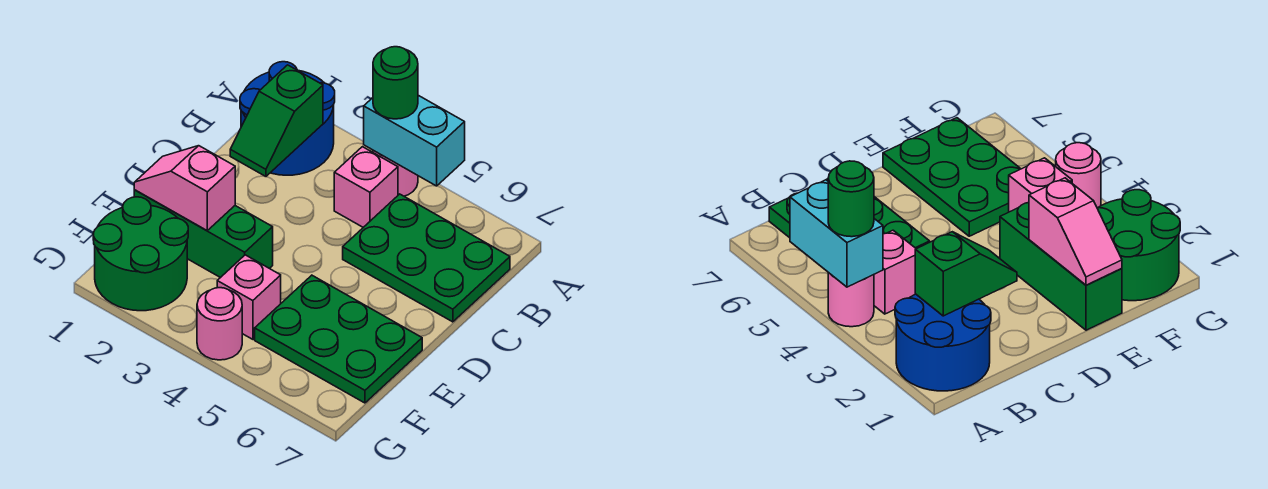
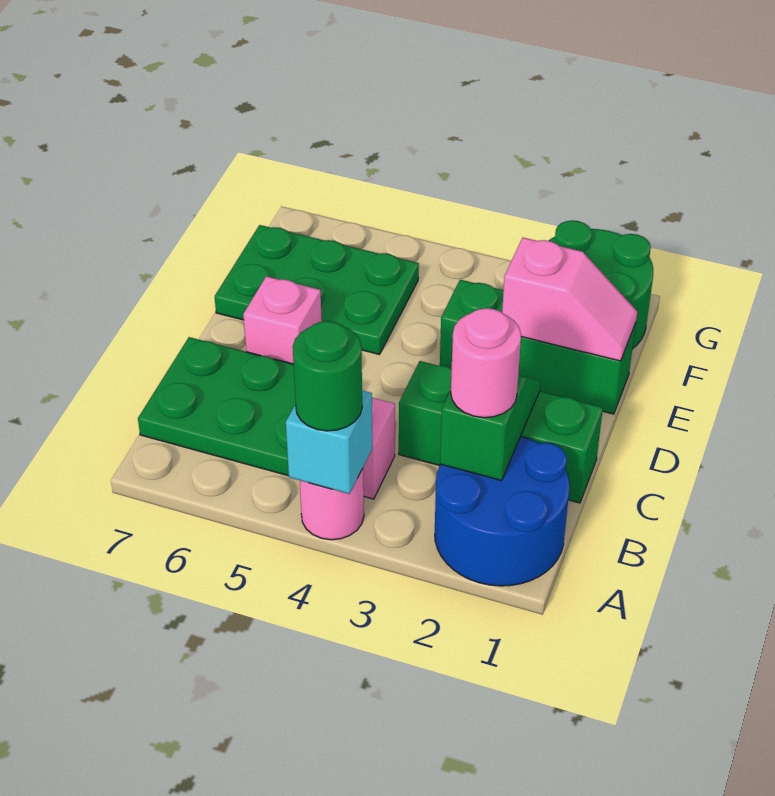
cyan brick A4:A5 level 2 -> cyan brick A4 level 2
none -> green brick C1:C3 level 1
pink brick F4 level 1 -> pink brick D6 level 1
pink round brick G4 level 1 -> pink round brick B2 level 3

